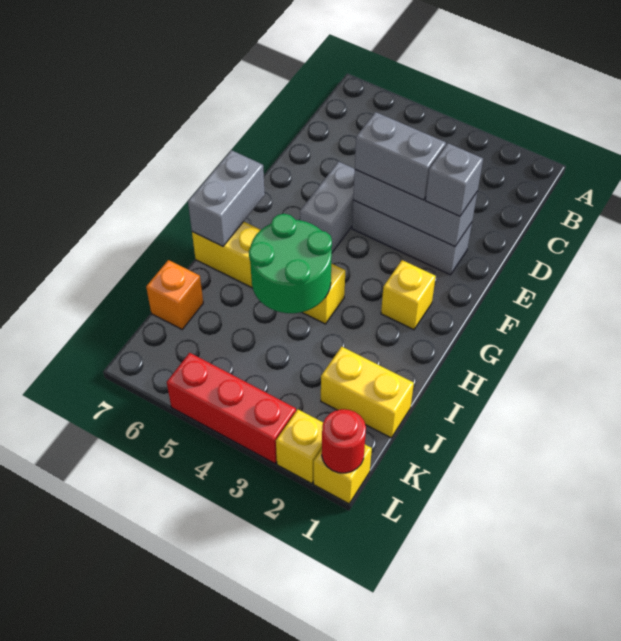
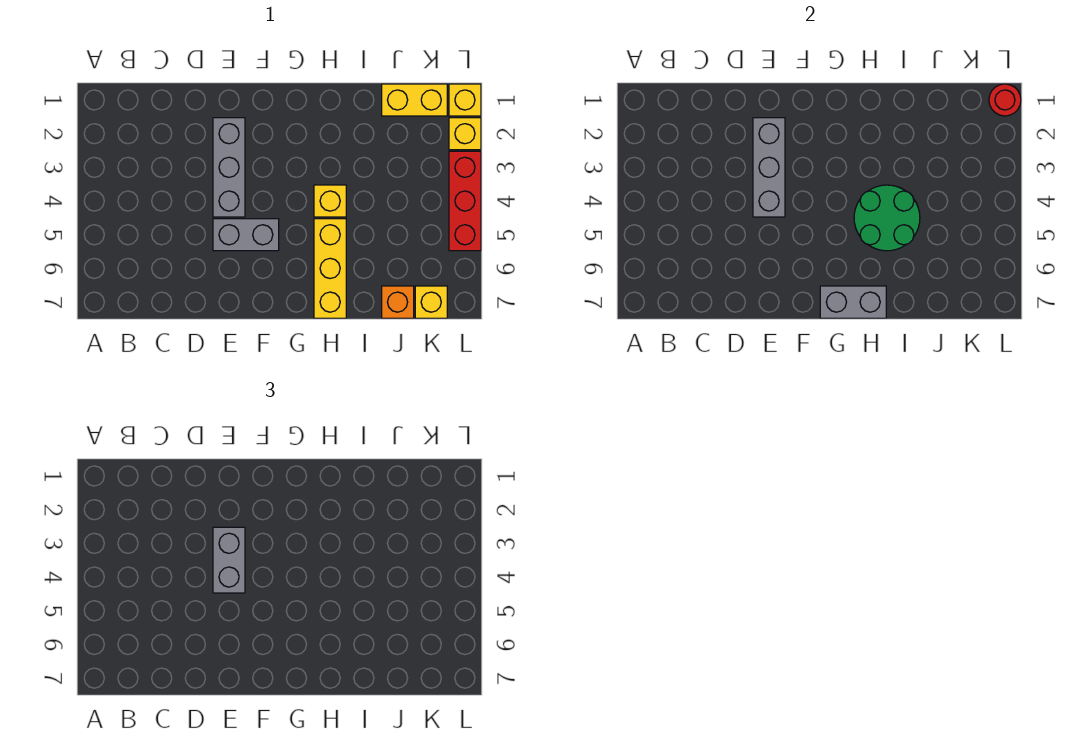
grey brick E2 level 3 -> none
yellow brick G2 level 1 -> yellow brick K7 level 1
yellow brick J1:J2 level 1 -> yellow brick J1:K1 level 1

